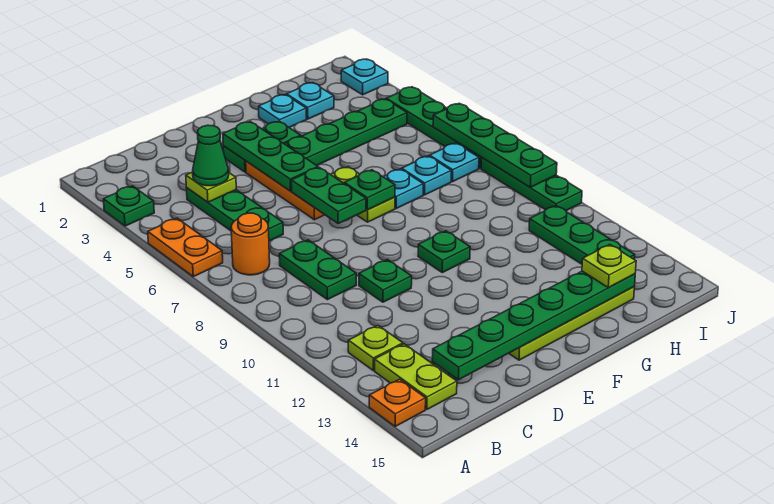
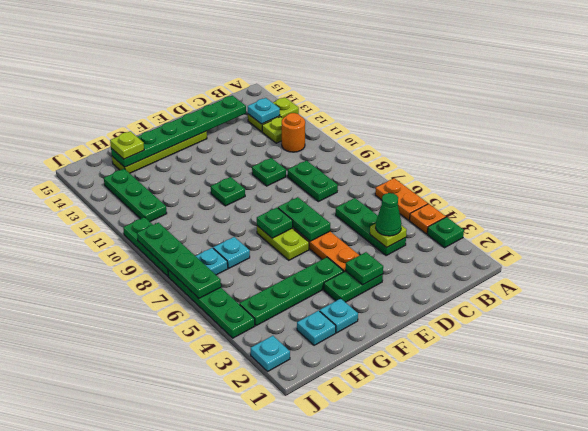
orange plate A14 level 1 -> orange plate A4 level 1
orange round brick B7 level 1 -> orange round brick B11 level 1
lime plate B13:B14 level 1 -> lime plate A13:B13 level 1
green plate E3:E5 level 2 -> green plate E3 level 2
cyan plate G7 level 1 -> cyan plate B13 level 2

